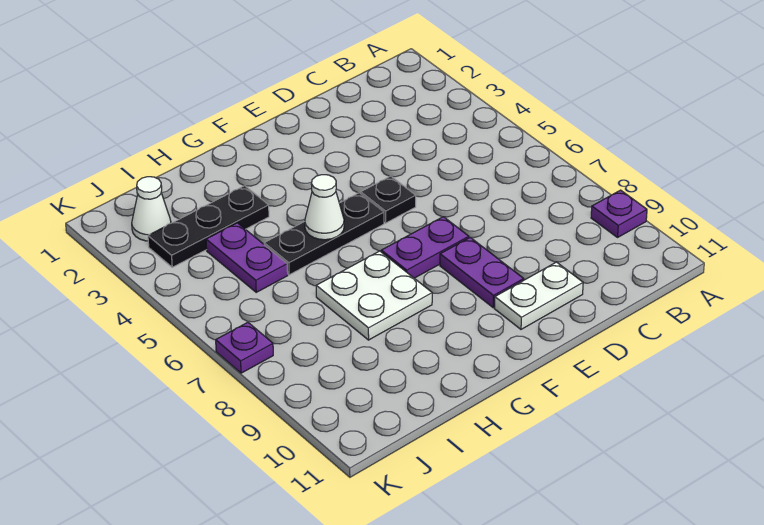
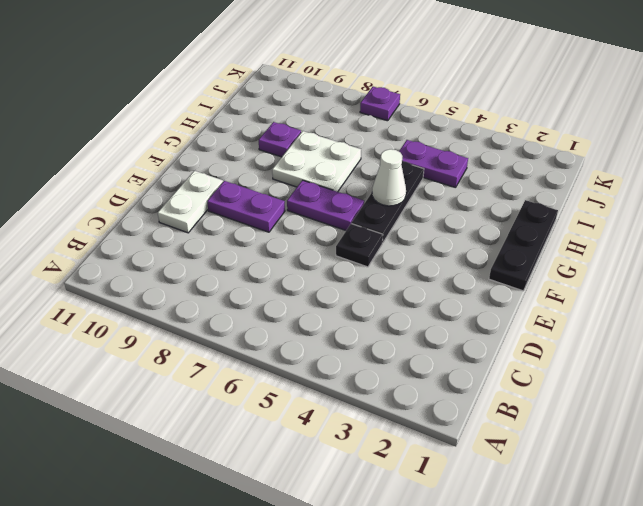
purple plate A9 level 1 -> purple plate H9 level 1
purple plate E7:F7 level 1 -> purple plate F6:F7 level 1
black plate H3:J3 level 1 -> black plate F1:H1 level 1
white cone J2 level 1 -> none

